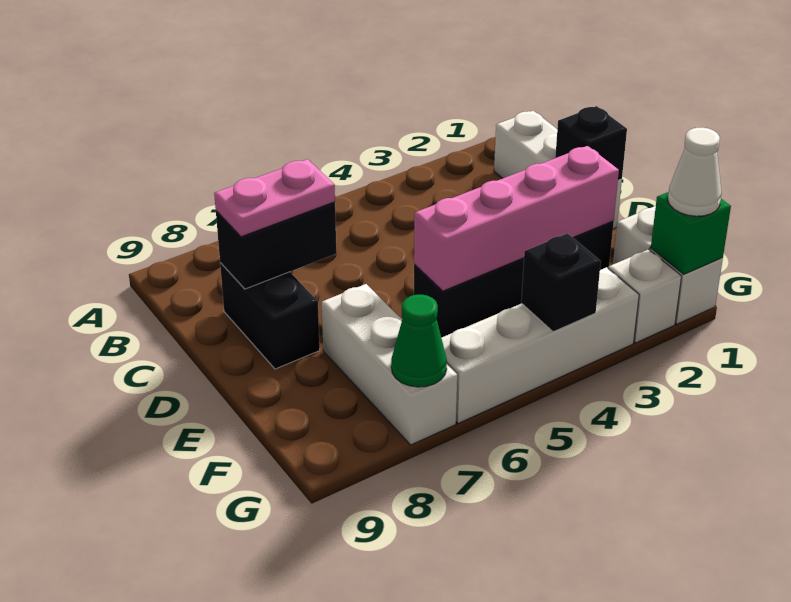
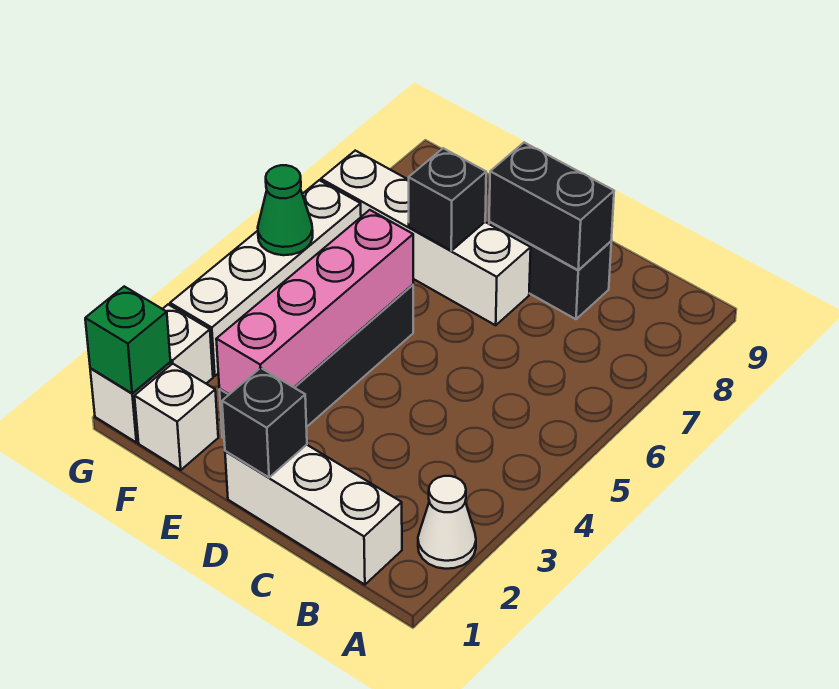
black brick C7:C8 level 2 -> black brick C8:D8 level 2
pink plate C7:C8 level 3 -> none
white brick E7:G7 level 1 -> white brick D7:G7 level 1
white cone G1 level 3 -> white cone A2 level 1
black brick G4 level 2 -> black brick E7 level 2
green cone G7 level 2 -> green cone G5 level 2

